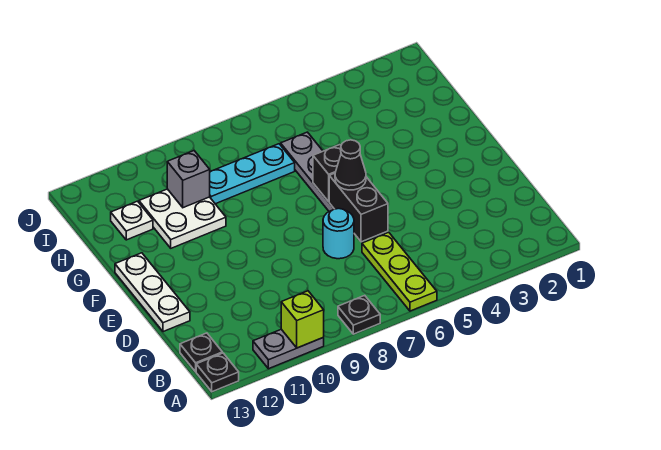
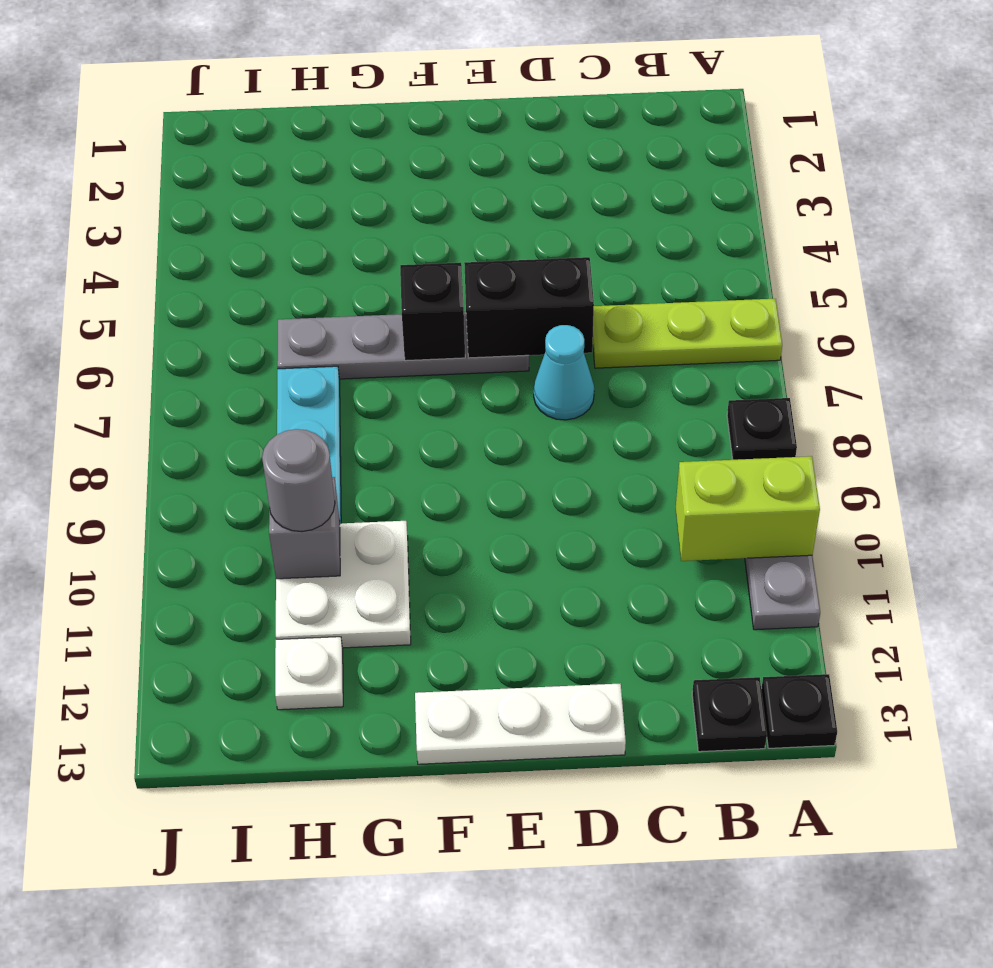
lime brick A10 level 2 -> lime brick A10:B10 level 2
cyan round brick D7 level 1 -> cyan cone D7 level 1
black cone E6 level 3 -> none
none -> grey round brick H10 level 3

